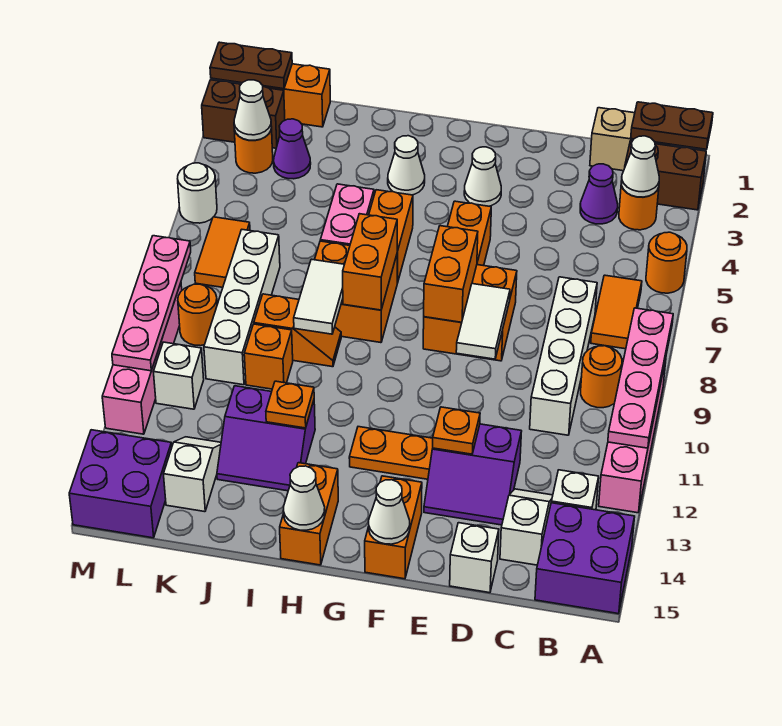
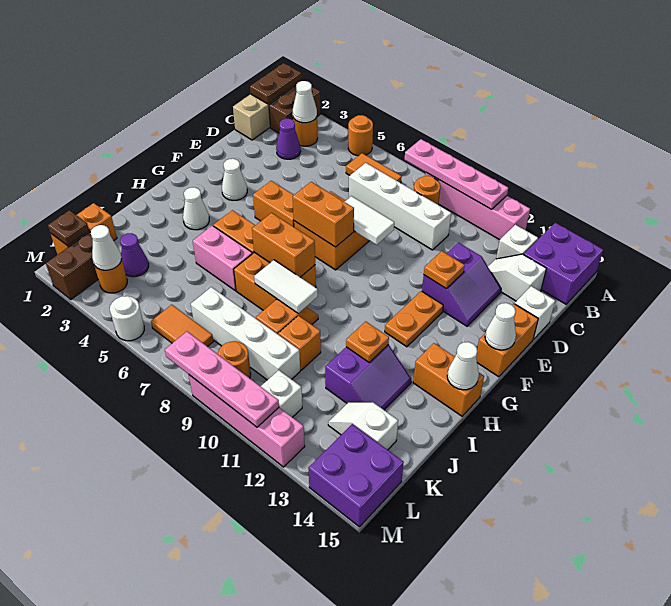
orange brick F14:F15 level 1 -> orange brick E15:F15 level 1
brown plate L1:M1 level 2 -> brown plate L1 level 2

